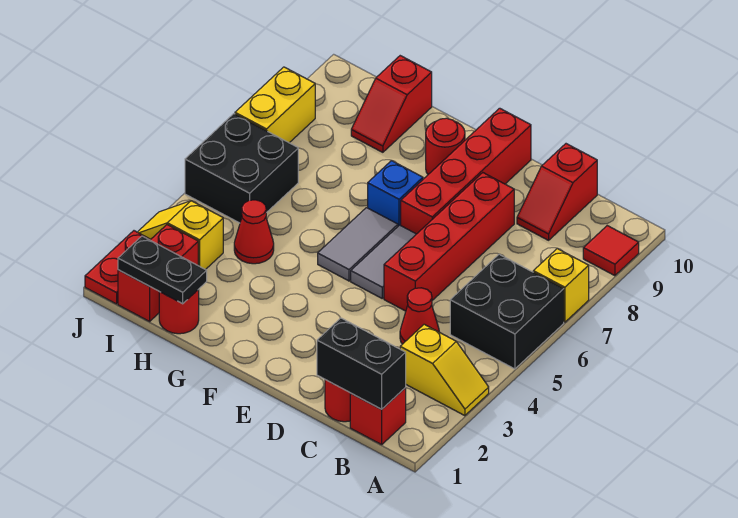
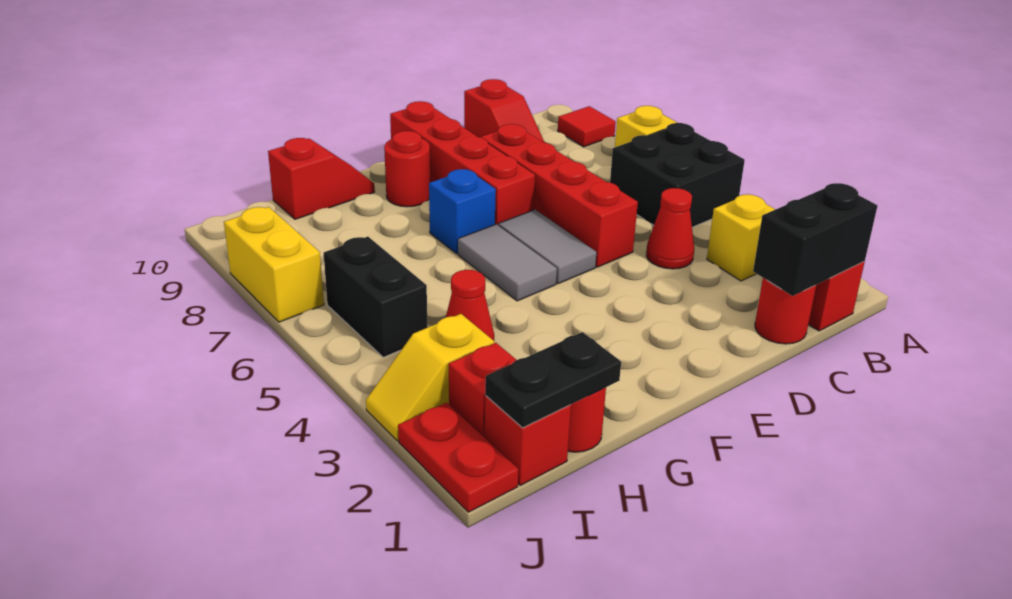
red slope H9:H10 level 1 top 10 -> red slope G10:H10 level 1 top H
black brick I5:J6 level 1 -> black brick I5:I6 level 1

